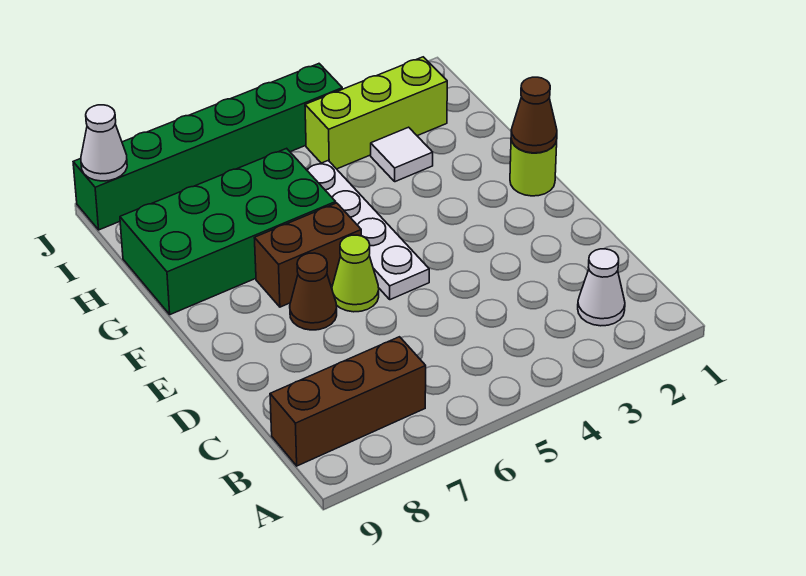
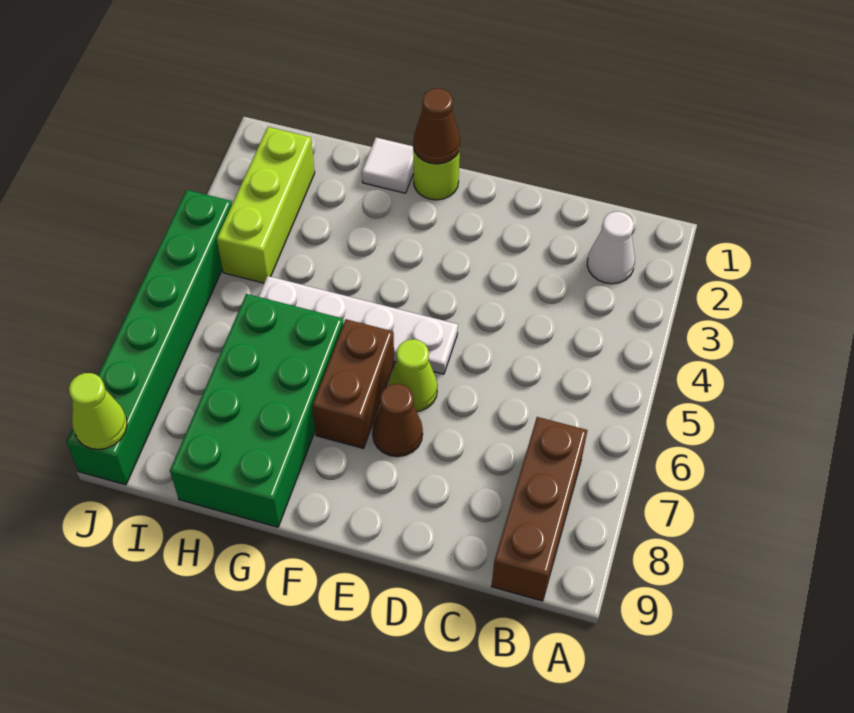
white tile H3 level 1 -> white tile G1 level 1
white cone J9 level 2 -> lime cone J9 level 2

